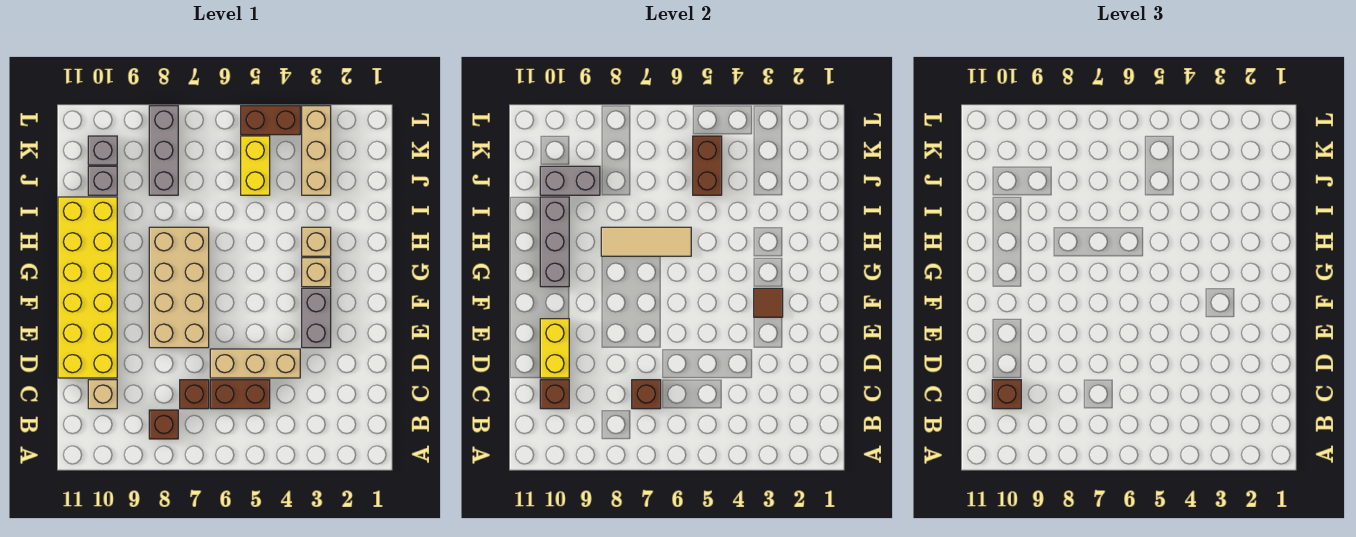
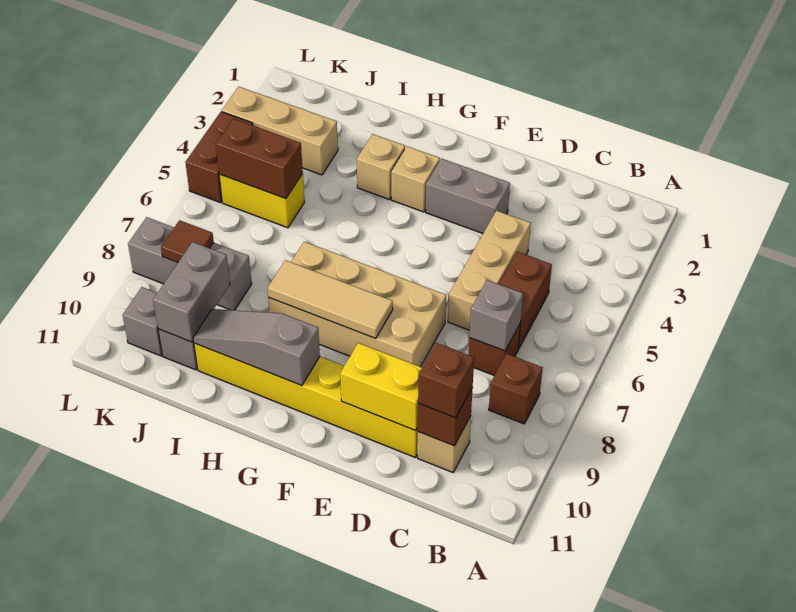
brown brick C7 level 2 -> grey brick C7 level 2
yellow brick D10:I11 level 1 -> yellow brick D10:I10 level 1
brown tile F3 level 2 -> brown tile K8 level 2
grey brick G10:I10 level 2 -> grey slope G10:I10 level 2 top G
tan tile H6:H8 level 2 -> tan tile F8:H8 level 2

